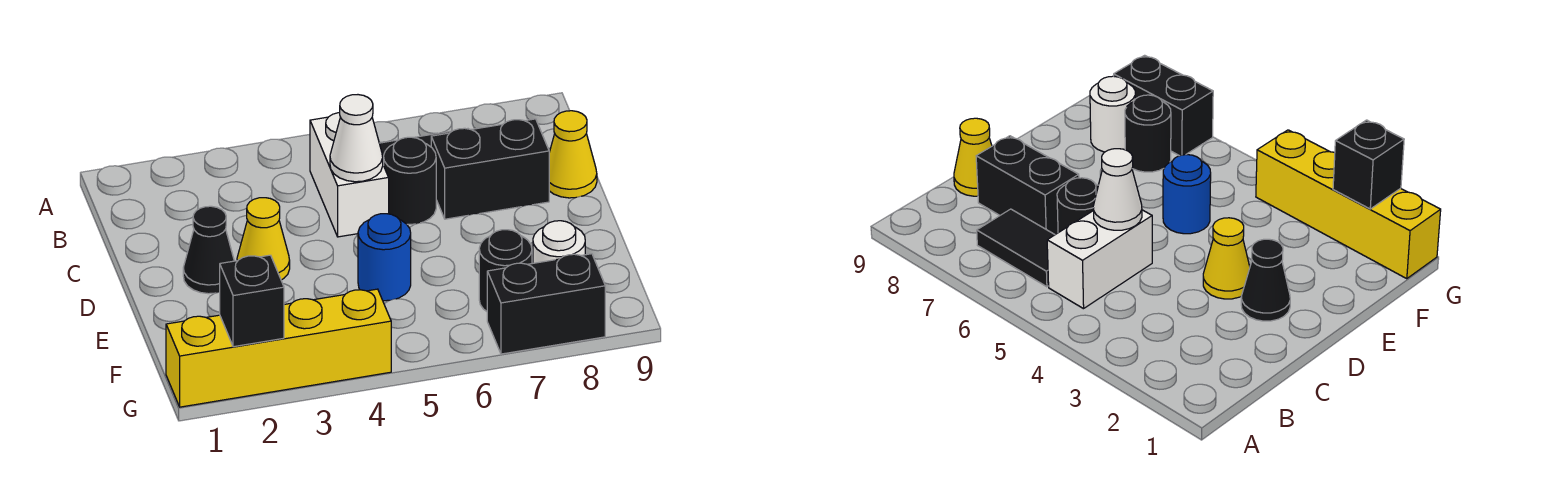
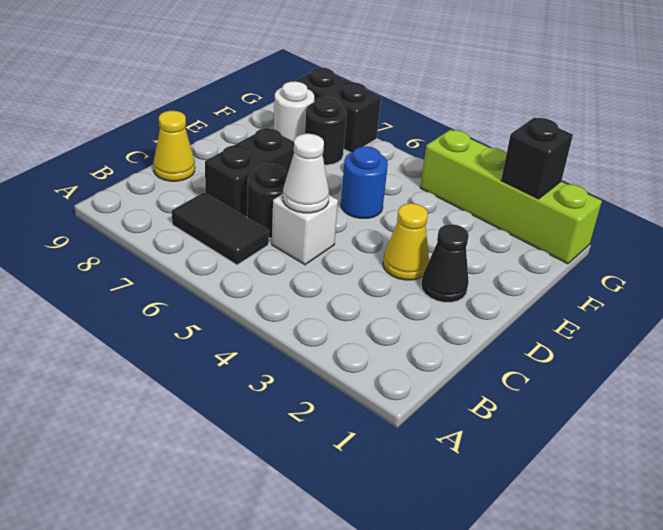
white brick B5:C5 level 1 -> white brick C5 level 1
black brick C7:C8 level 1 -> black brick C7:D7 level 1
yellow brick G1:G4 level 1 -> lime brick G1:G4 level 1

